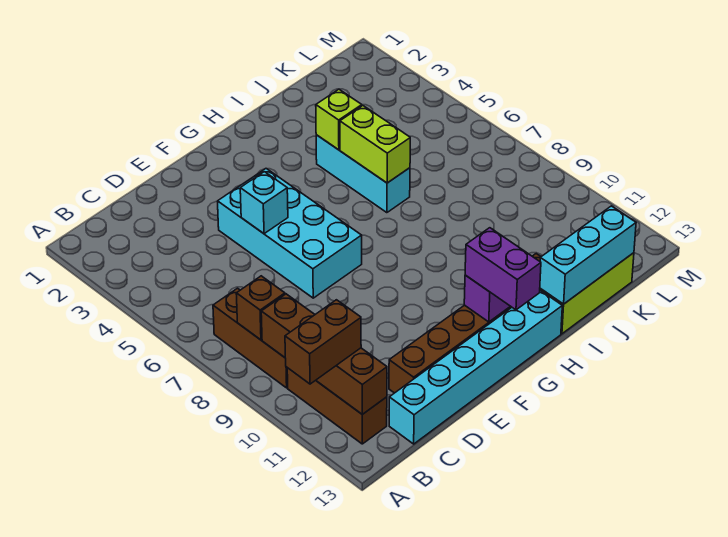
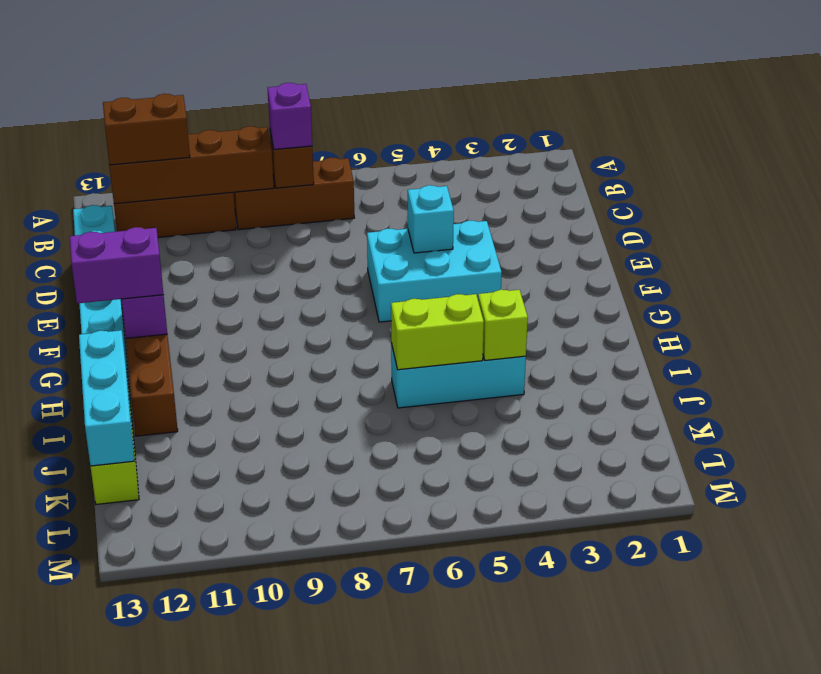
brown brick A11:B11 level 3 -> brown brick B11:B12 level 3
none -> purple brick B8 level 3
cyan brick E4:F7 level 1 -> cyan brick E4:F6 level 1

